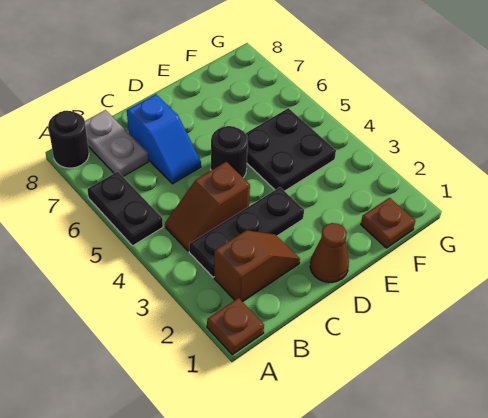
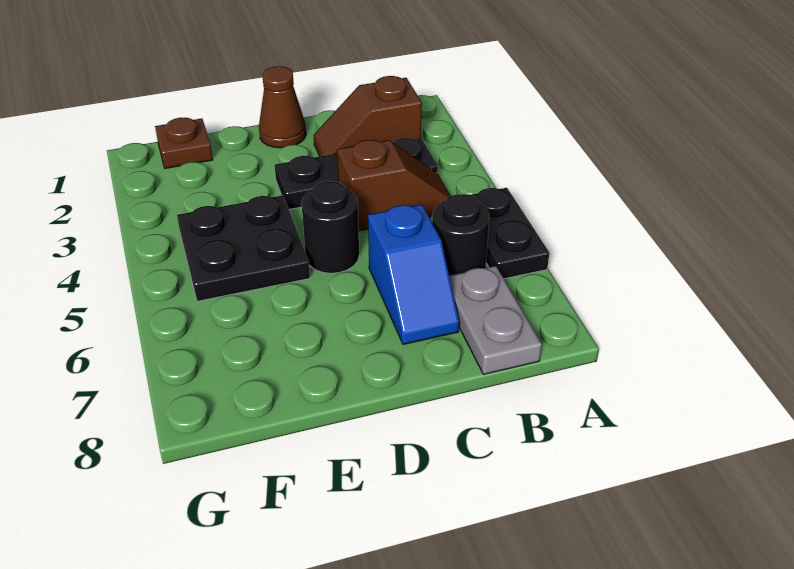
brown plate A1 level 1 -> none
black round brick A8 level 1 -> black round brick B6 level 1
blue slope C6:C7 level 1 top 7 -> blue slope C6:C7 level 1 top 6

